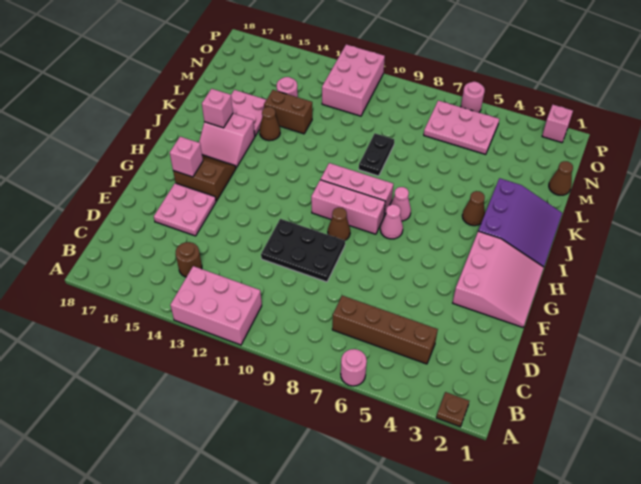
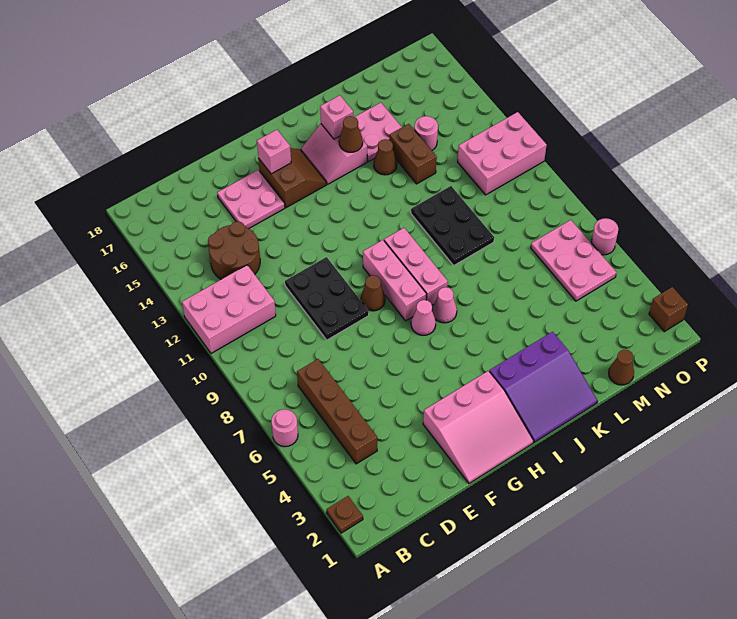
pink brick A11:B13 level 1 -> pink brick A11:C12 level 1
brown round brick C14 level 1 -> brown round brick C13:D14 level 1
brown cone J4 level 1 -> brown cone J15 level 2
black plate K9:L9 level 1 -> black plate K9:L11 level 1
pink brick P2 level 1 -> brown brick P2 level 1

